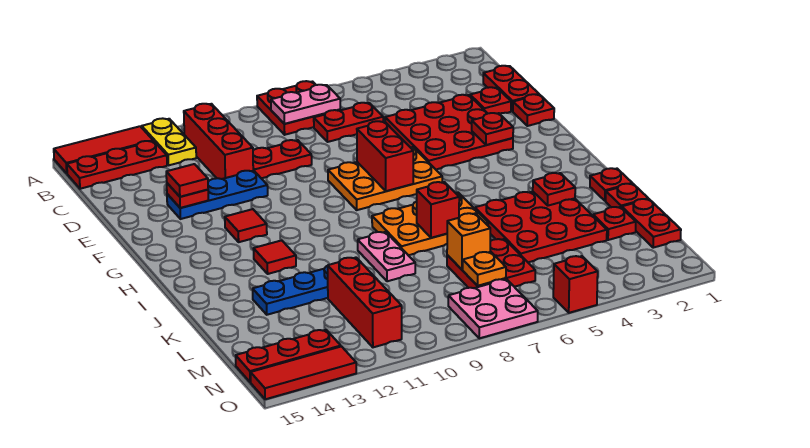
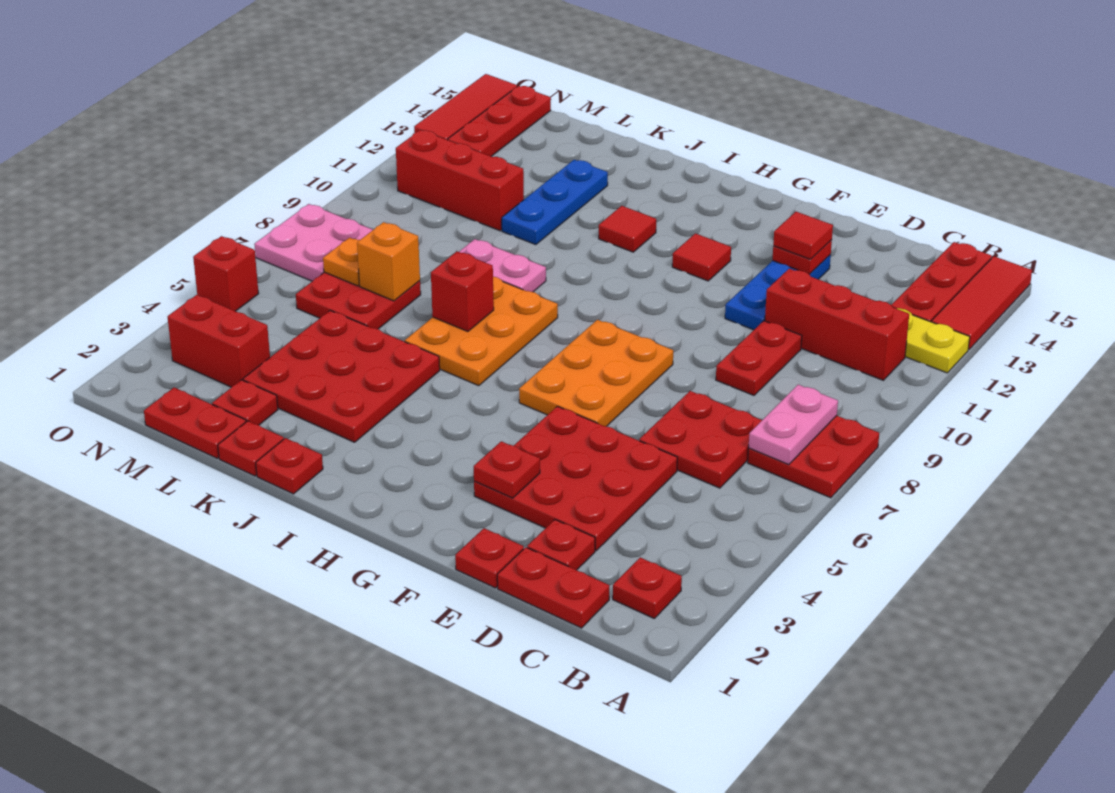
red plate C6:C7 level 1 -> red plate C6:D7 level 1
red brick F7:G7 level 2 -> red brick M3:N3 level 1
red plate J3 level 2 -> red plate B2 level 1

